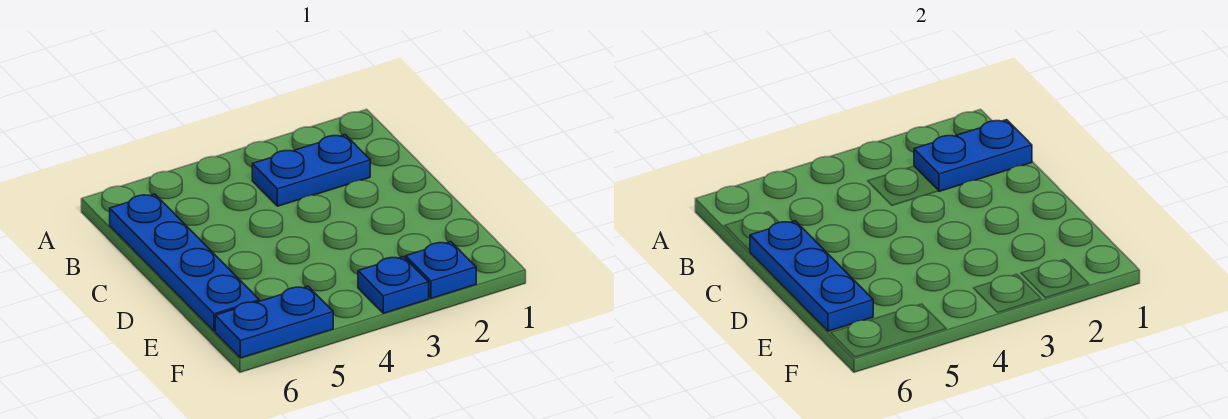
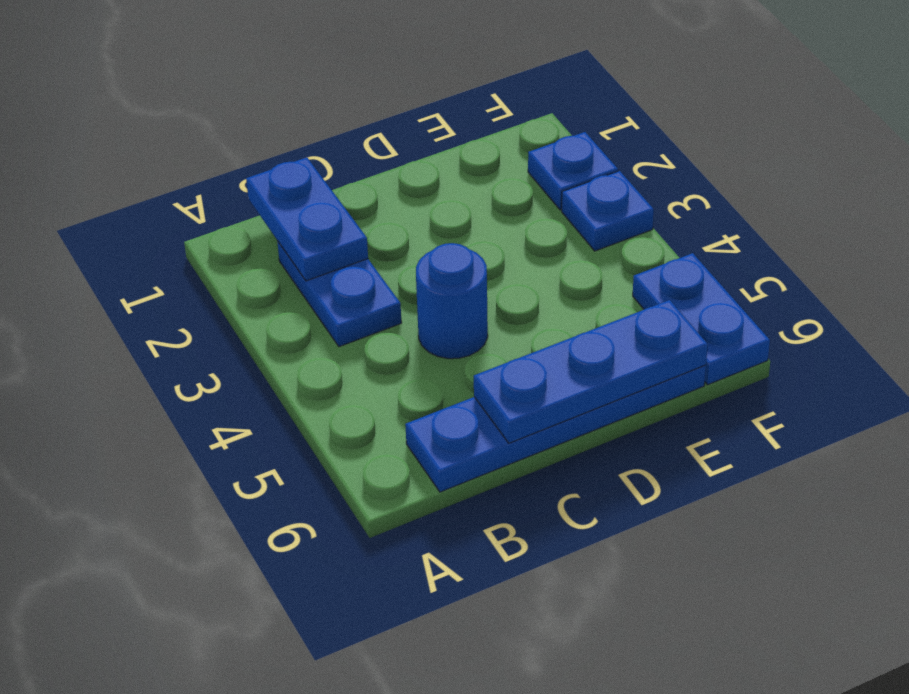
none -> blue round brick C4 level 1

